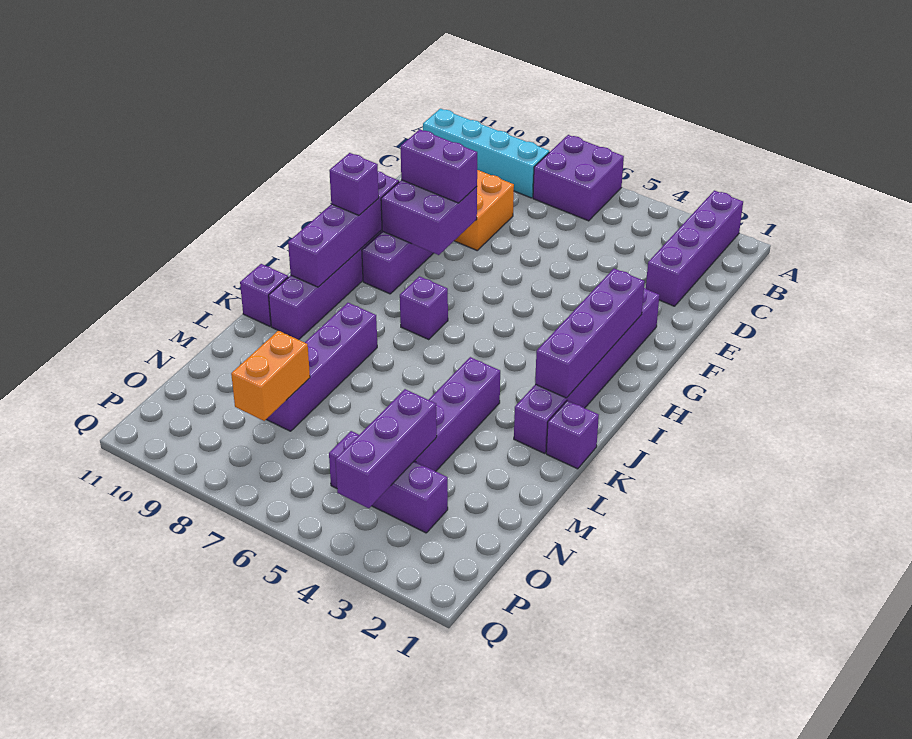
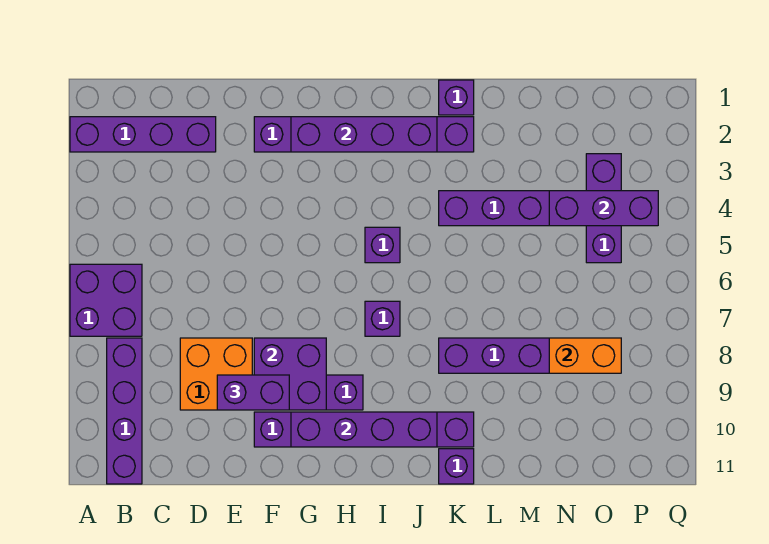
cyan brick B8:B11 level 1 -> purple brick B8:B11 level 1
purple brick F8:F9 level 3 -> purple brick E9:F9 level 3
purple brick H10 level 3 -> purple brick I5 level 1

